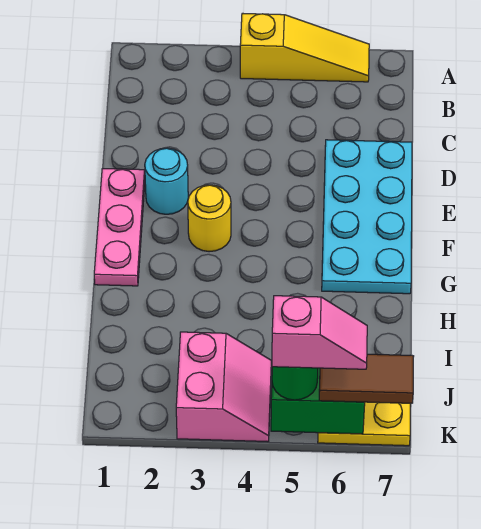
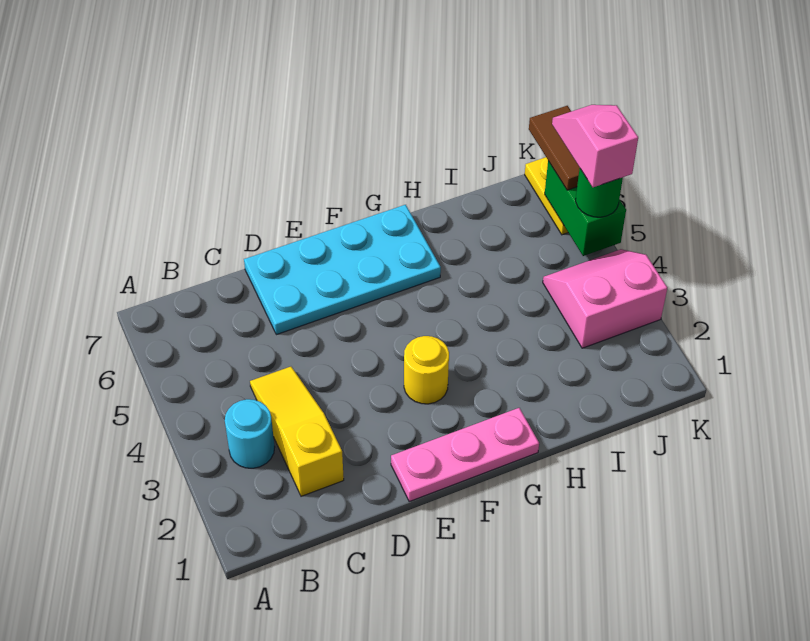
yellow slope A4:A6 level 1 top 4 -> yellow slope C2:C4 level 1 top 2
cyan round brick E2 level 1 -> cyan round brick B3 level 1

